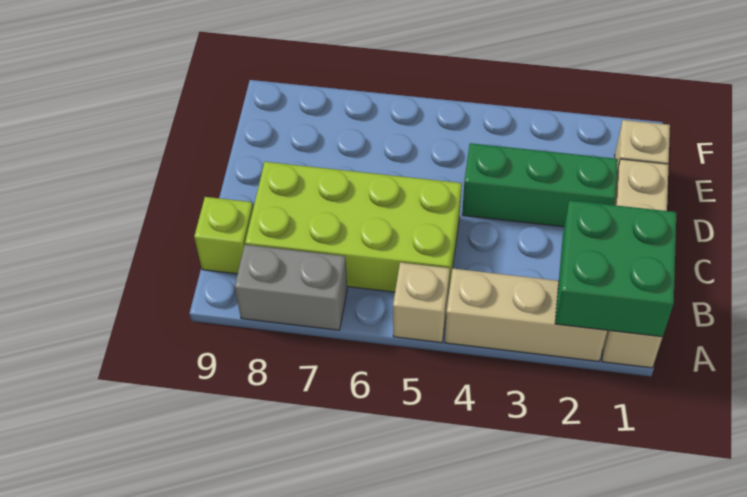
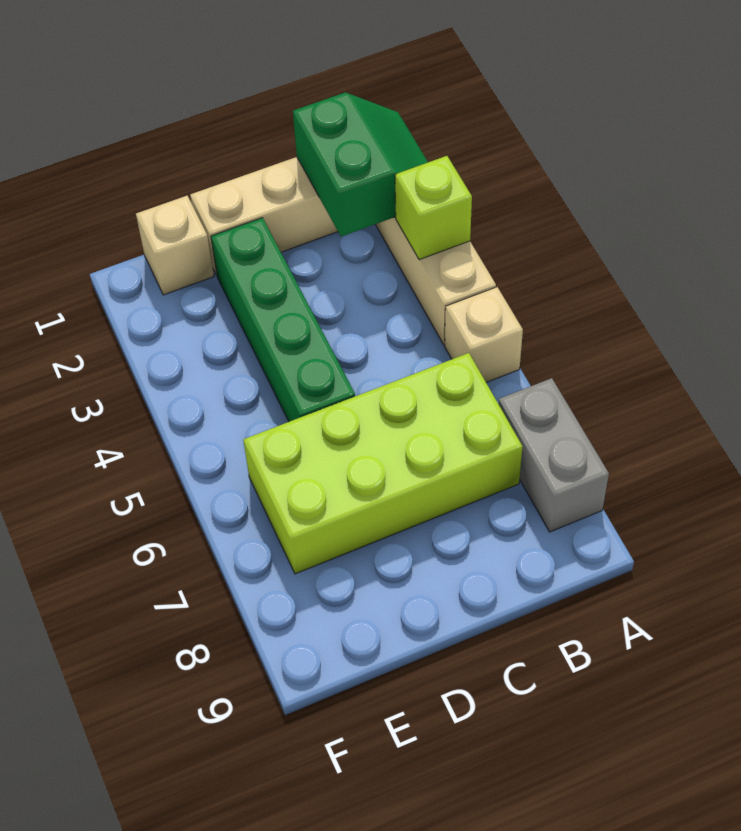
green brick A1:B2 level 2 -> green slope A1:B2 level 2 top B
lime brick B5:C8 level 1 -> lime brick B6:E7 level 1
lime brick B9 level 1 -> lime brick A3 level 2
green brick D2:D4 level 1 -> green brick D2:D5 level 1

